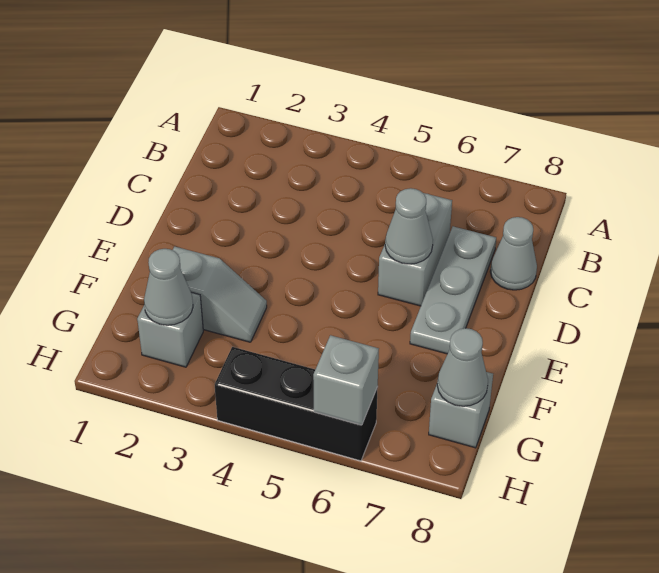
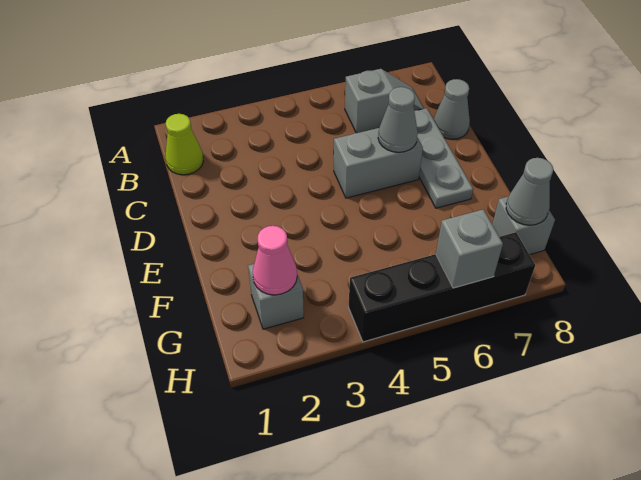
none -> lime cone B1 level 1
grey brick C6:D6 level 1 -> grey brick D5:D6 level 1
grey slope F2:F3 level 1 top 2 -> grey slope B6:B7 level 1 top 6
grey cone G2 level 2 -> pink cone G2 level 2
black brick H4:H6 level 1 -> black brick H4:H7 level 1

